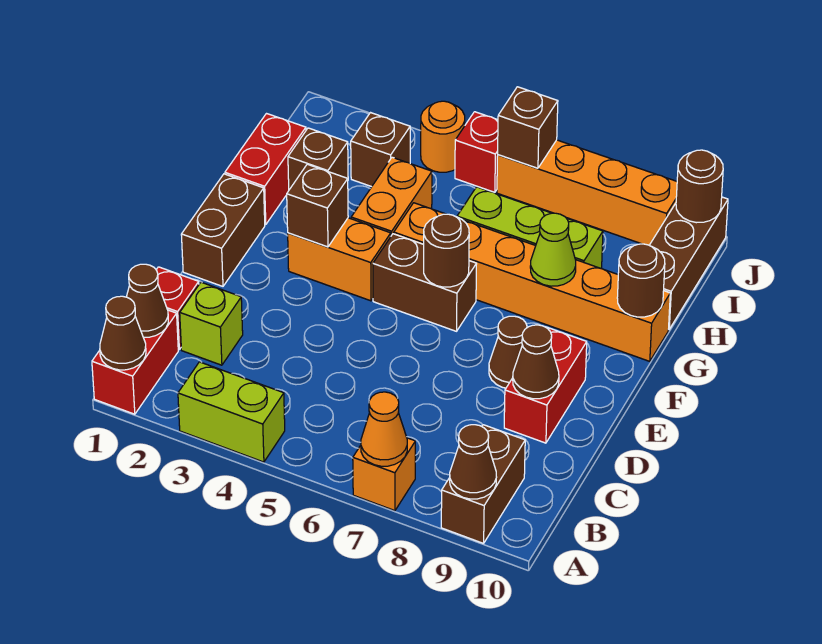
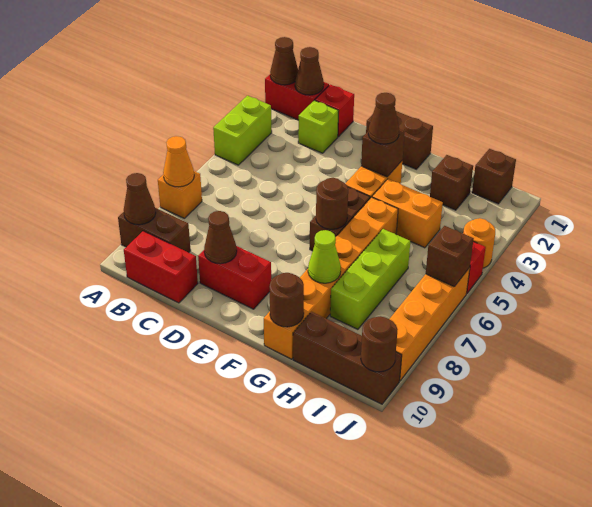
brown cone E8 level 1 -> brown cone F3 level 3
red brick G1:H1 level 1 -> red brick B10:C10 level 1
brown brick I3 level 1 -> brown brick I1 level 1

